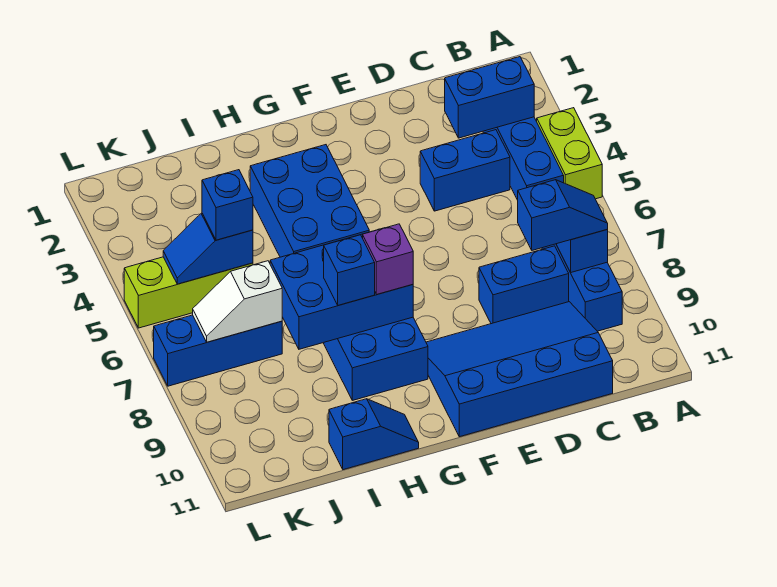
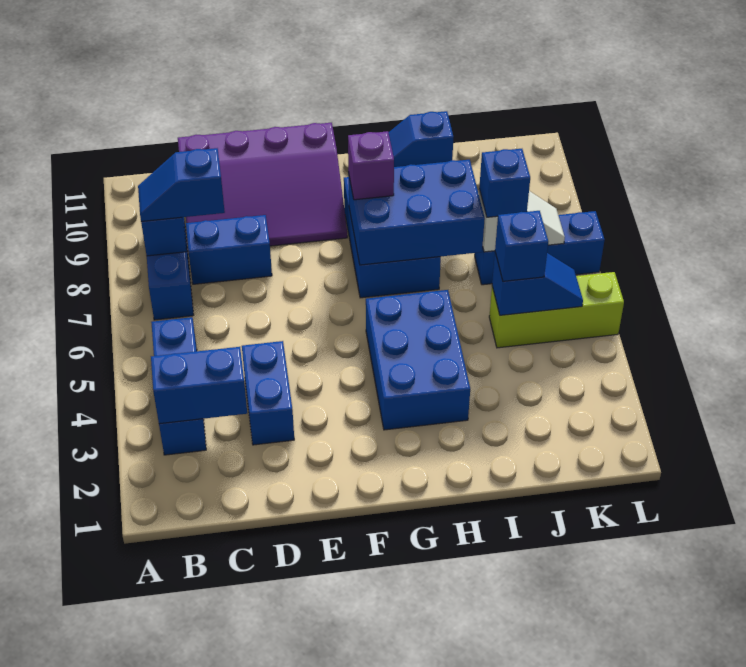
lime brick A4:A5 level 1 -> none
blue brick C4:D4 level 1 -> blue brick D3:D4 level 1
blue slope C9:F11 level 1 top 11 -> purple slope C9:F11 level 1 top 11
blue brick H8 level 3 -> blue brick J7 level 3

